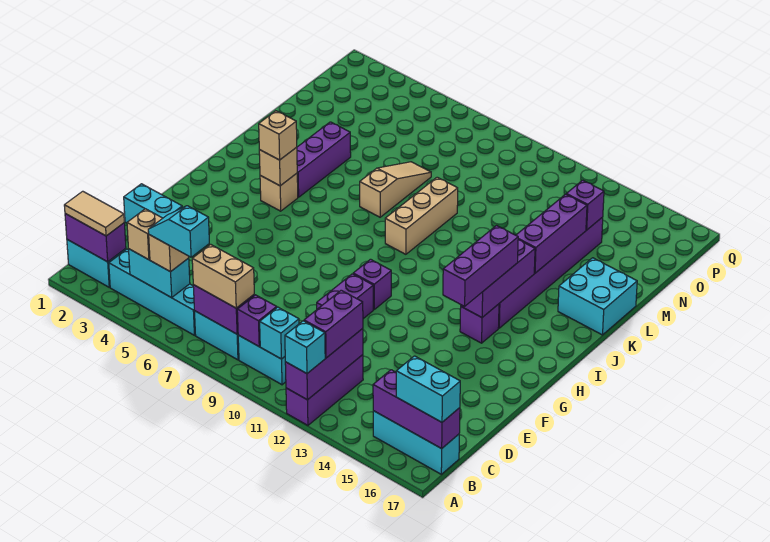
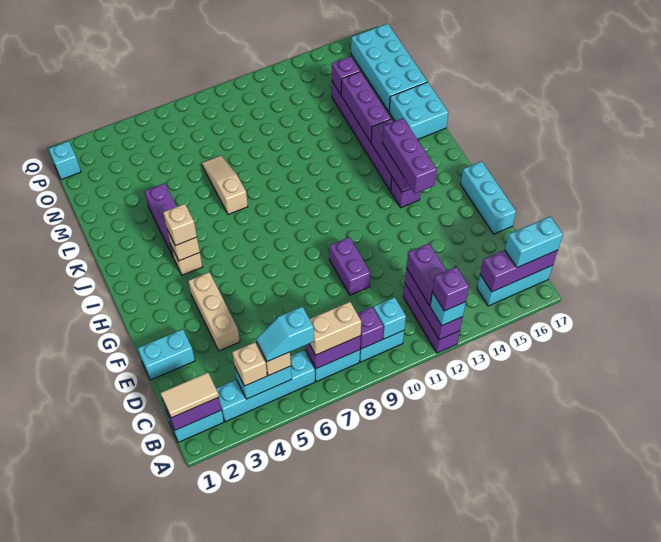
none -> cyan brick E17:G17 level 1
purple brick G10 level 1 -> purple brick A12 level 4
tan brick J9:L9 level 1 -> tan brick E4:G4 level 1
none -> cyan brick M16:P17 level 1
none -> cyan brick P1 level 1

